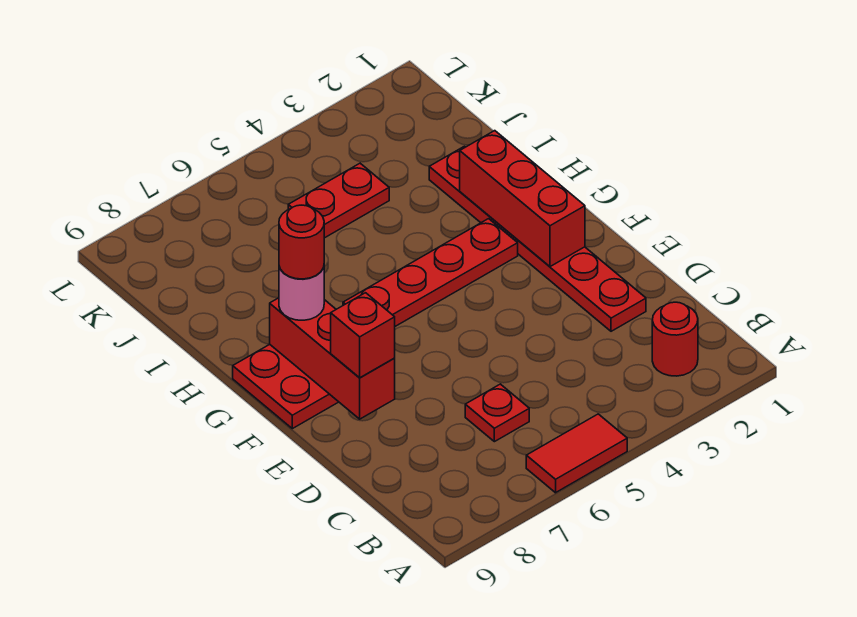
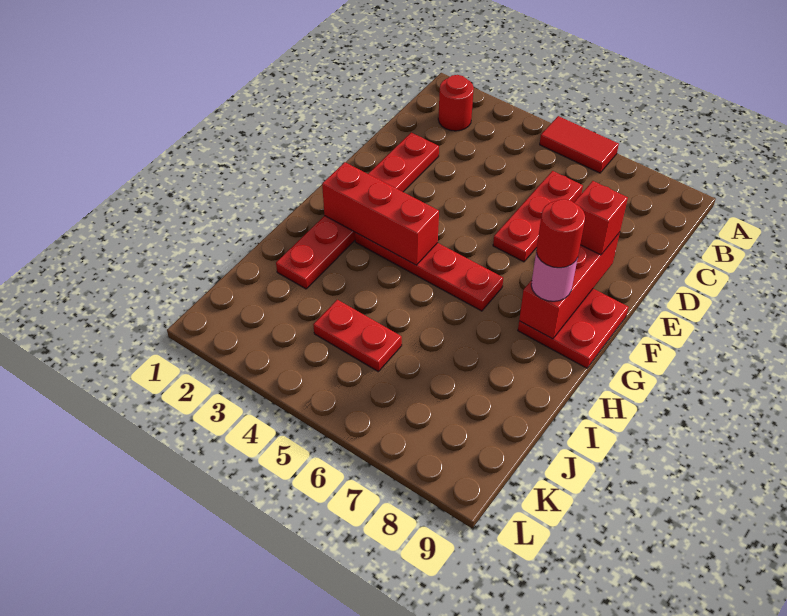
red plate C6 level 1 -> red plate C6:E6 level 1
red brick F2:H2 level 2 -> red brick G2:G4 level 2

